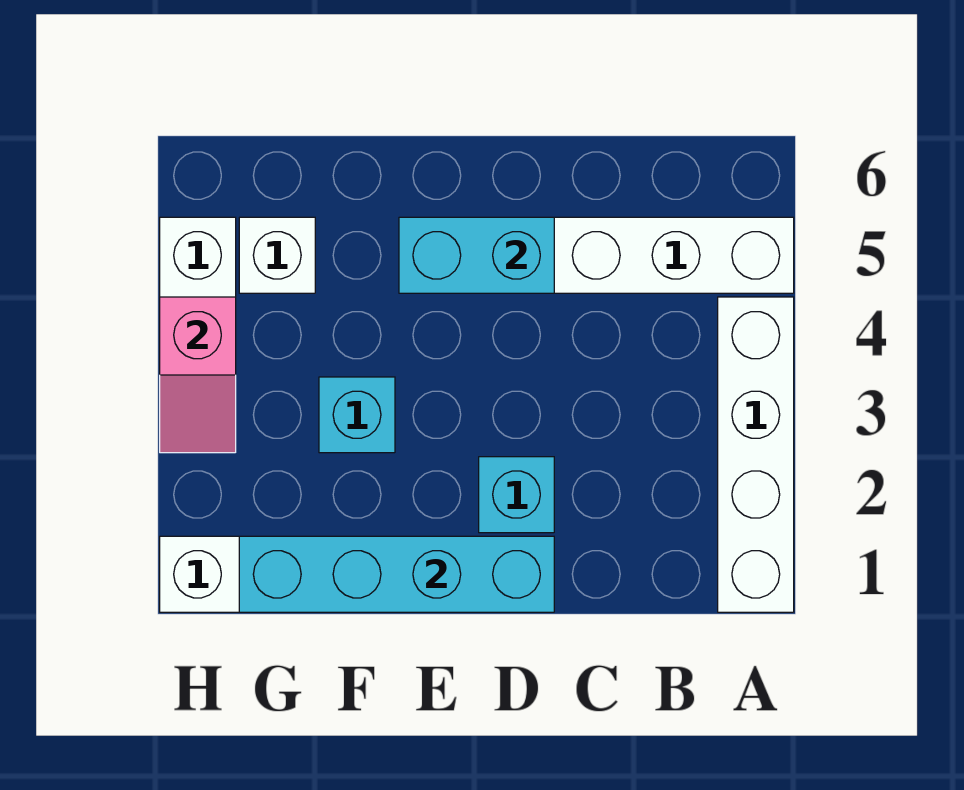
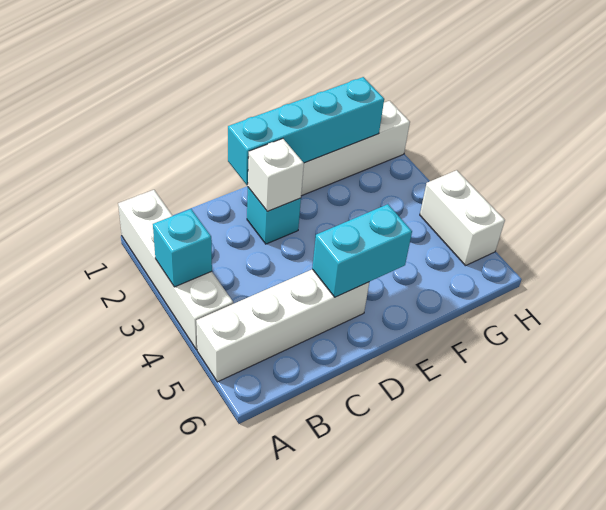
cyan brick F3 level 1 -> cyan brick A3 level 2
white brick G5 level 1 -> white brick D2 level 2
pink slope H3:H4 level 2 top 4 -> none

